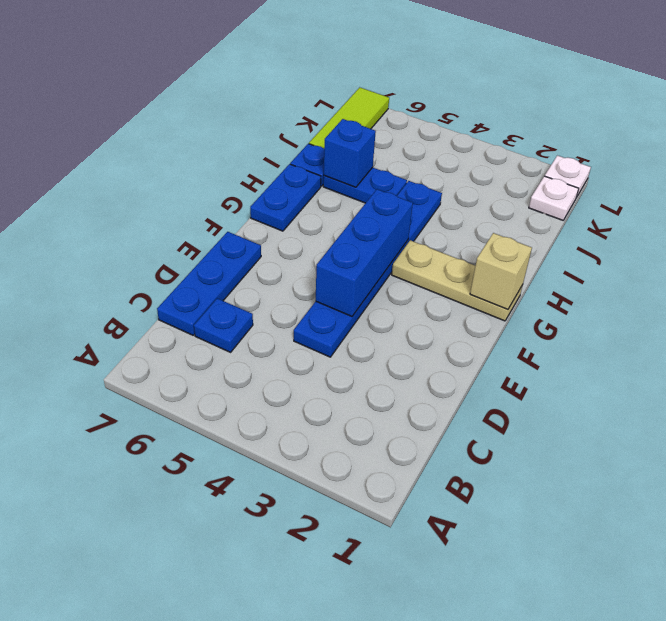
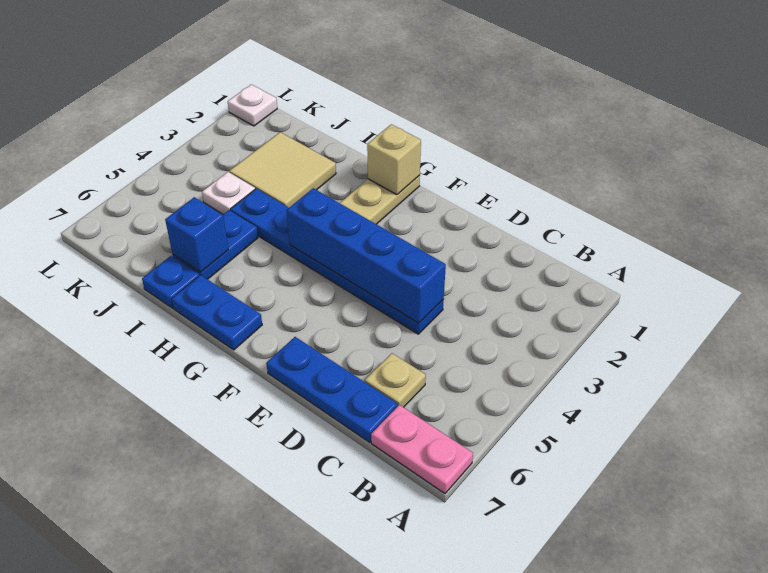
none -> pink plate A7:B7 level 1
blue plate C6 level 1 -> tan plate C6 level 1
blue brick E4:G4 level 2 -> blue brick D4:G4 level 2
none -> tan tile I2:J3 level 1
lime tile J7:L7 level 1 -> none
white plate K1 level 1 -> white plate J4 level 1

